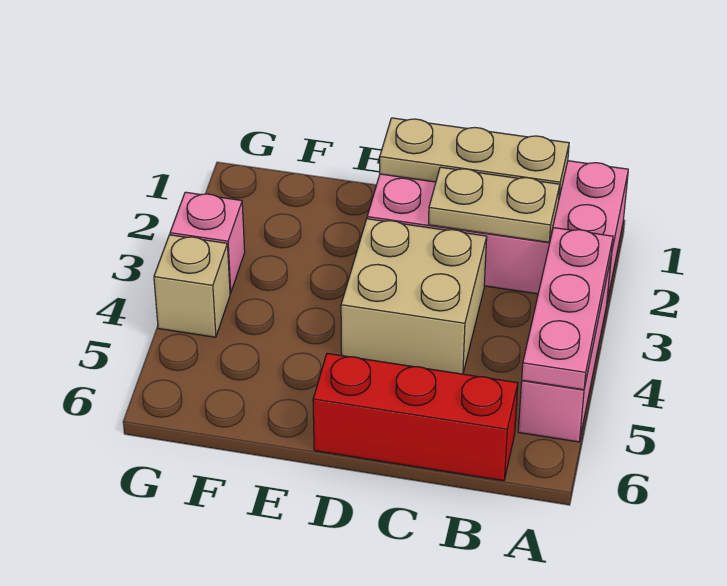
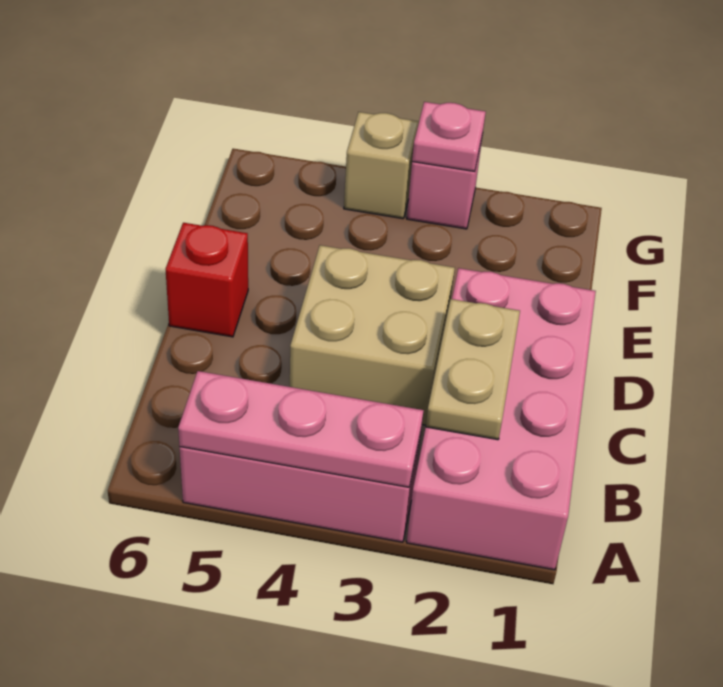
tan plate B1:D1 level 2 -> none
red brick B6:D6 level 1 -> red brick D6 level 1
none -> pink plate G3 level 2

